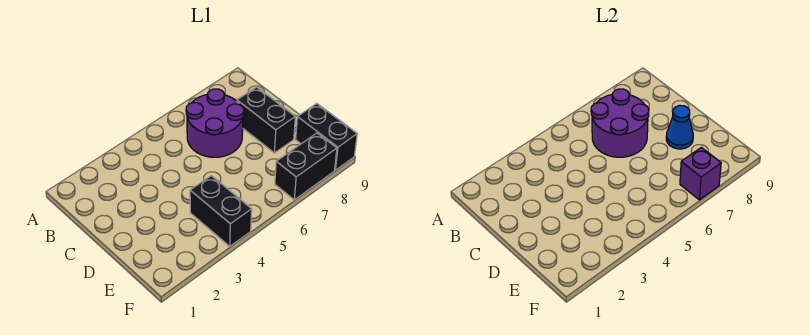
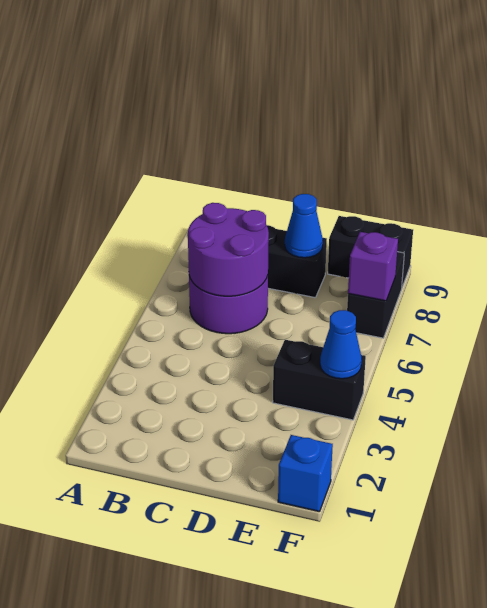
none -> blue brick F1 level 1
none -> blue cone F4 level 2

